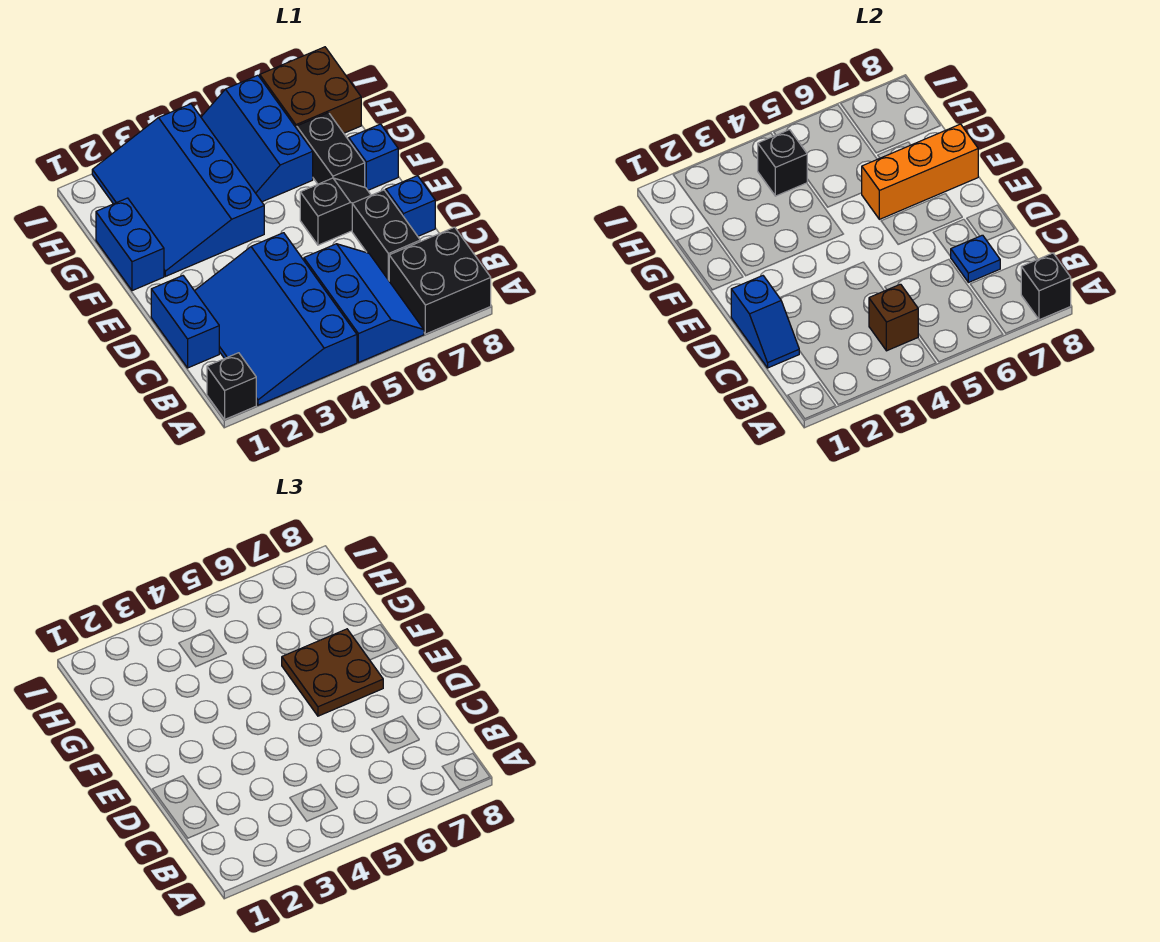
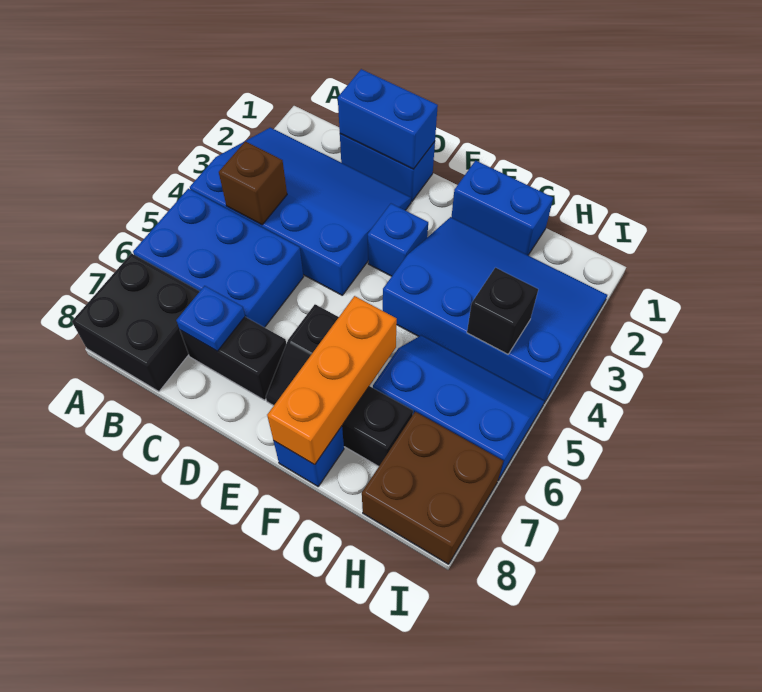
black brick A1 level 1 -> none
blue slope A5:C6 level 1 top 5 -> blue brick A5:C6 level 1
black brick A8 level 2 -> none
blue slope C1:D1 level 2 top D -> blue brick C1:D1 level 2
blue brick D8 level 1 -> blue brick E3 level 1
brown plate E6:F7 level 3 -> none

